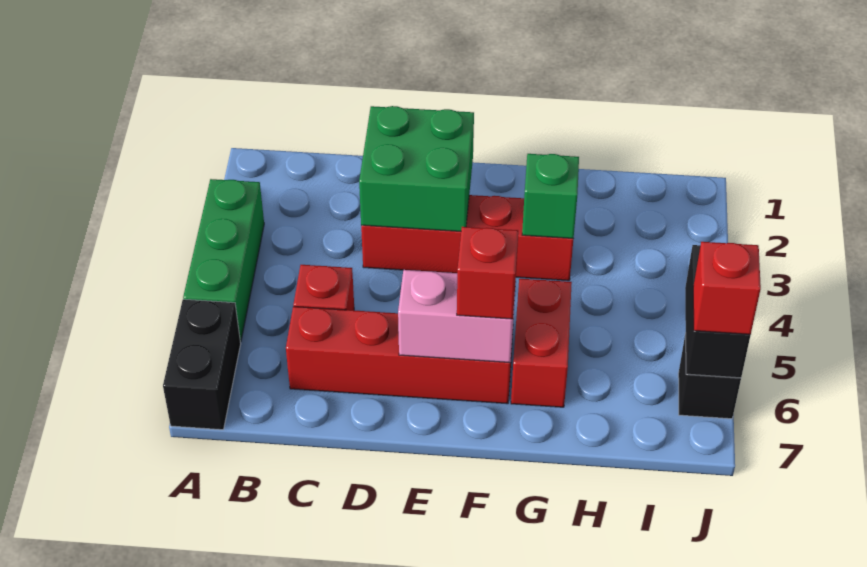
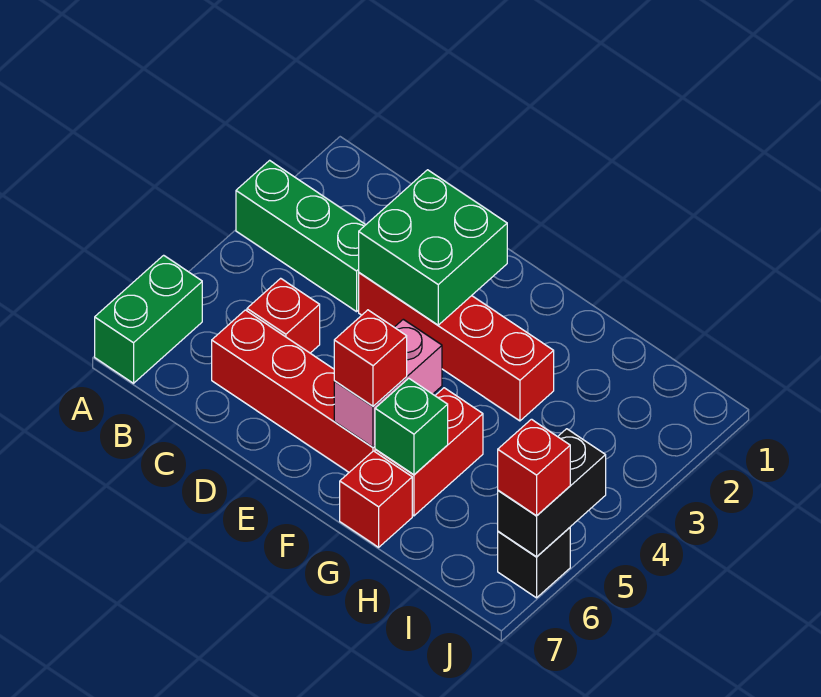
green brick A3:A5 level 1 -> green brick A3:C3 level 1
black brick A6:A7 level 1 -> green brick A6:A7 level 1
pink brick E6:F6 level 2 -> pink brick F5:F6 level 2
green brick G3 level 2 -> green brick G6 level 2
none -> red brick G7 level 1

